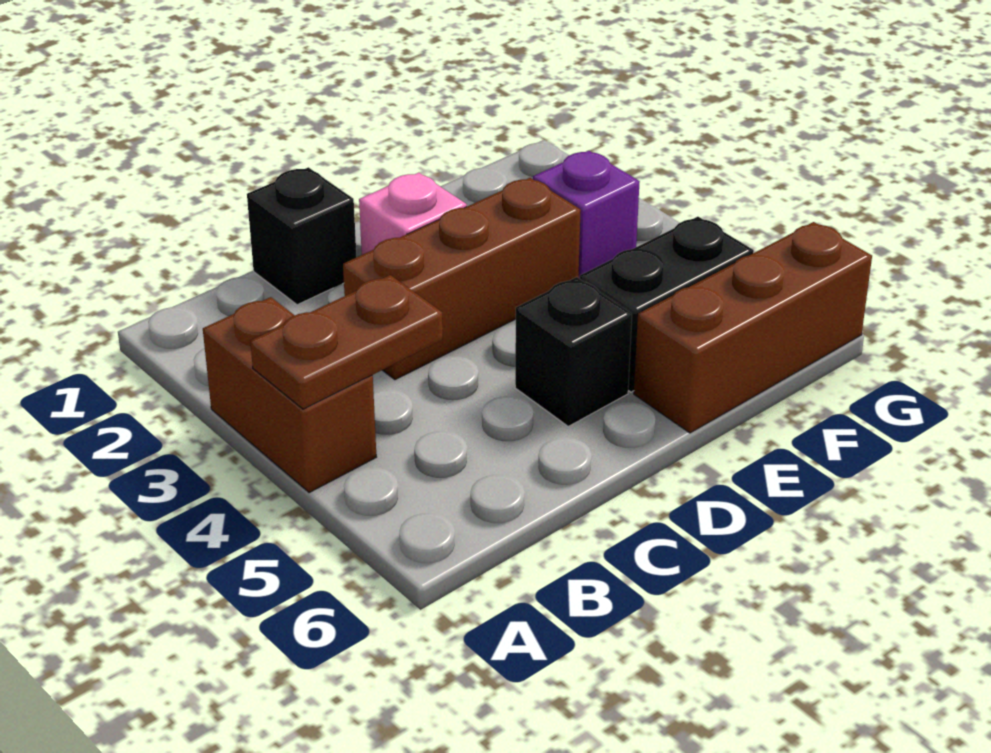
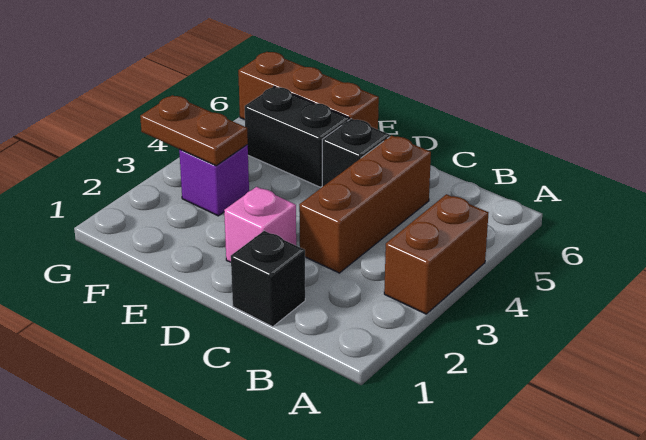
brown plate A4:B4 level 2 -> brown plate F3:G3 level 2
brown brick C3:E3 level 1 -> brown brick C3:C5 level 1

